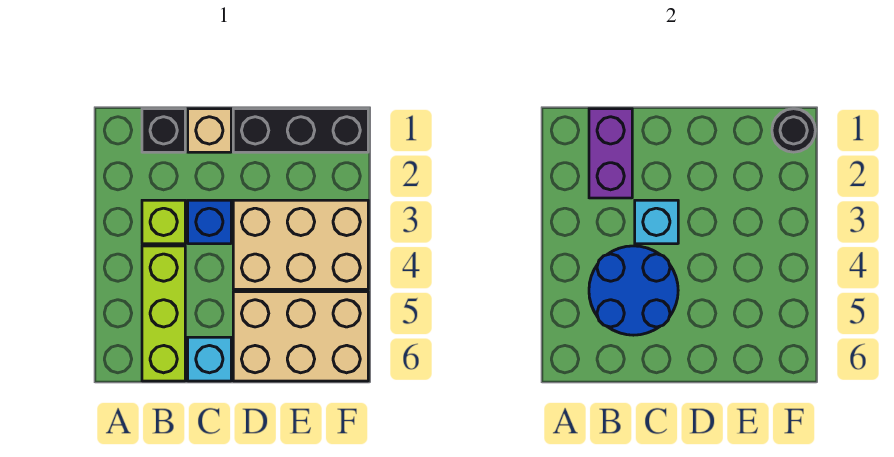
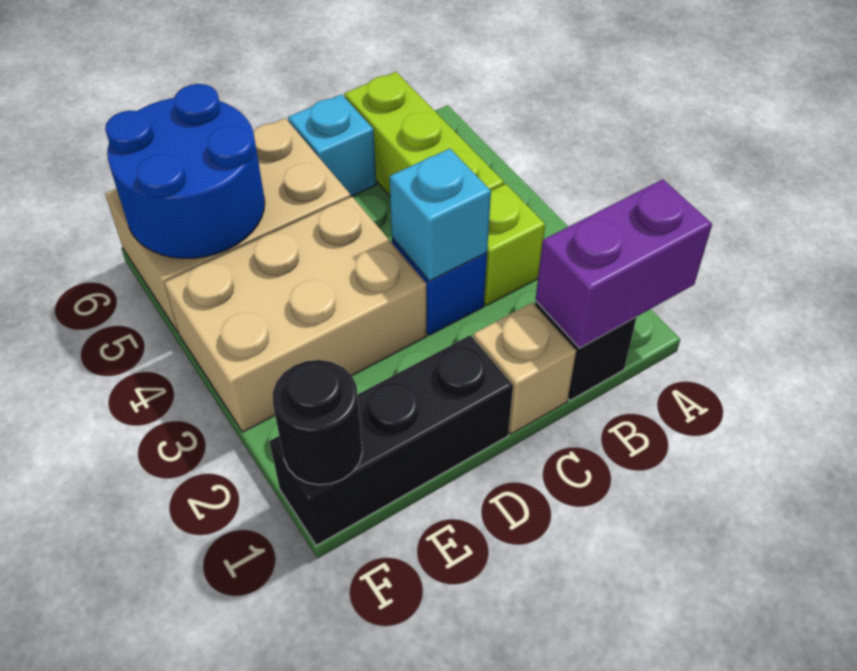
purple brick B1:B2 level 2 -> purple brick A1:B1 level 2
blue round brick B4:C5 level 2 -> blue round brick E5:F6 level 2

